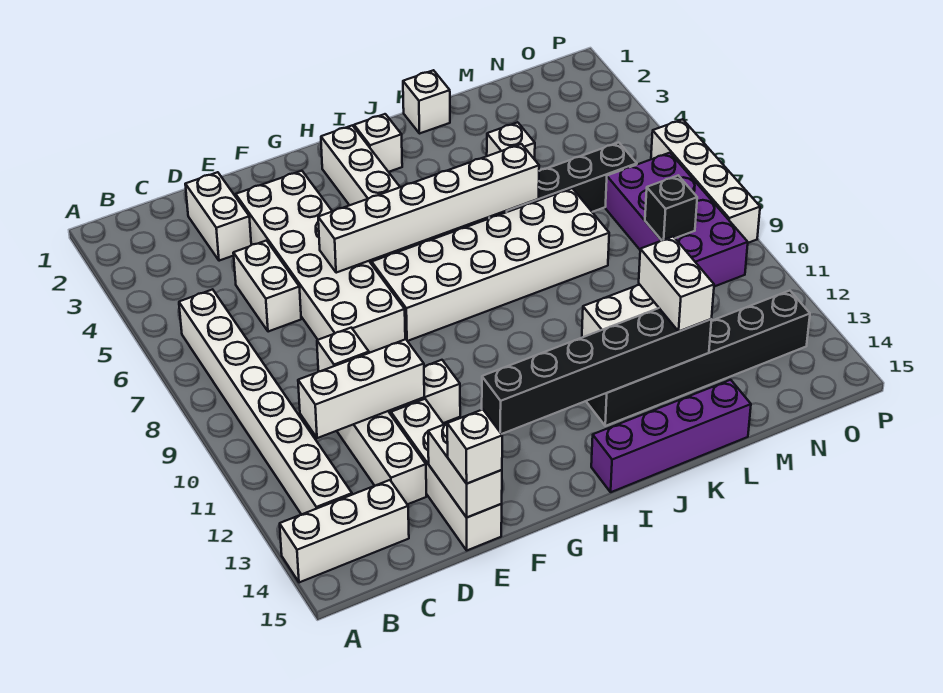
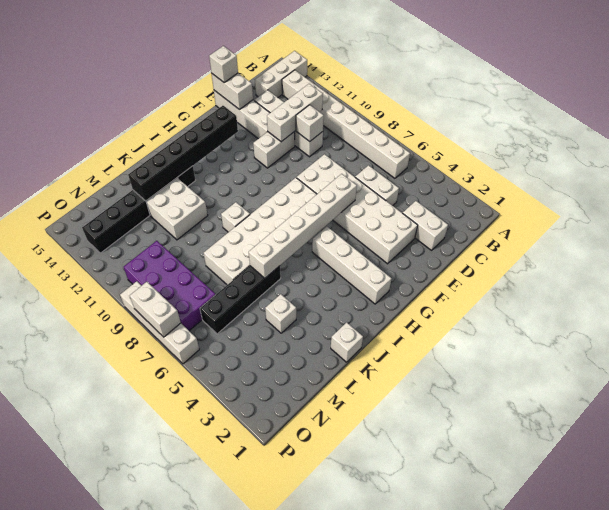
white brick I2 level 1 -> white brick J9 level 1
purple brick I15:L15 level 1 -> none
white brick L12:L13 level 3 -> white brick P7:P8 level 2
black brick N9 level 2 -> none

